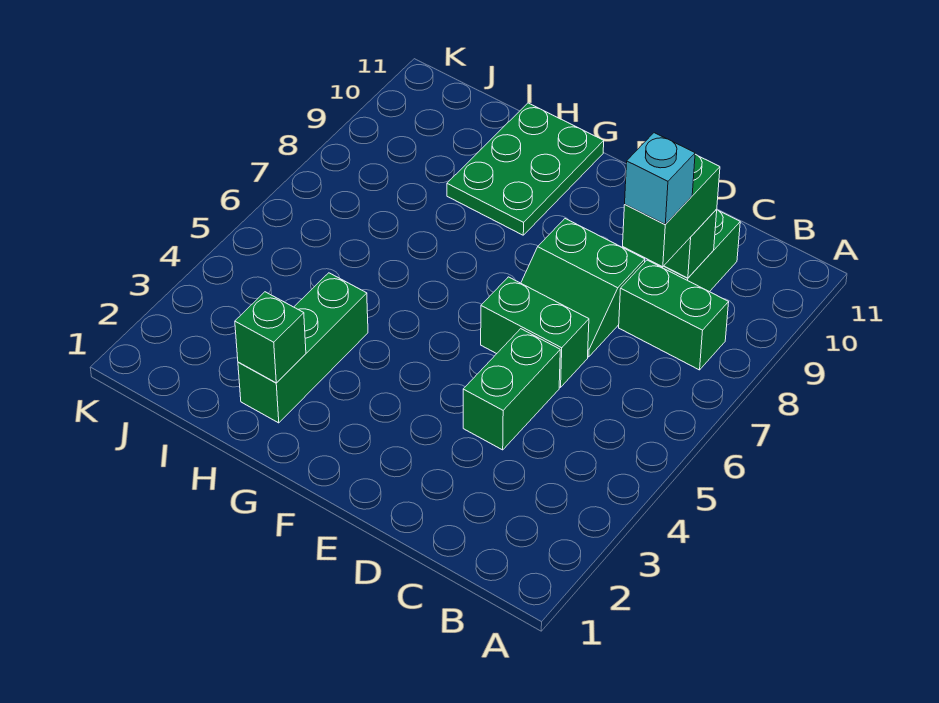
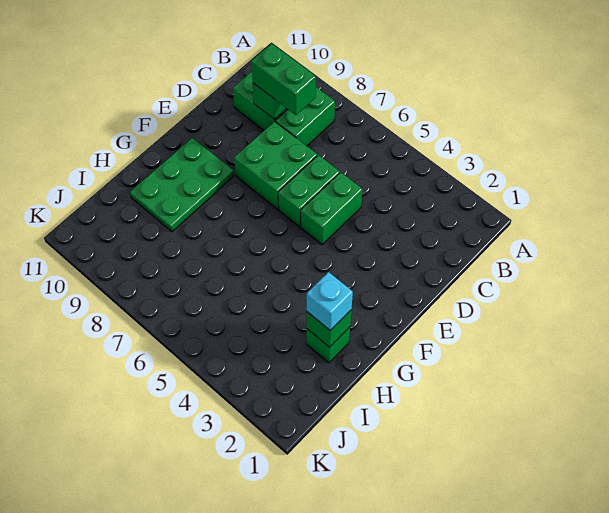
cyan brick C8 level 4 -> cyan brick H2 level 3
green brick D4:D5 level 1 -> green brick D5:E5 level 1
green slope D7:E8 level 1 top 8 -> green brick D7:E8 level 1
green plate G9:H11 level 1 -> green plate F9:H10 level 1
green brick H2:H4 level 1 -> green brick H2 level 1

